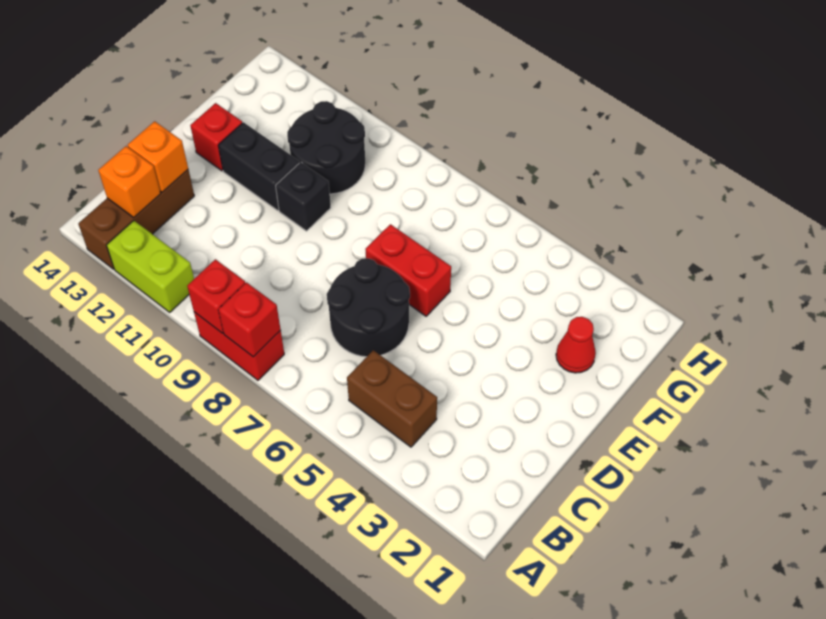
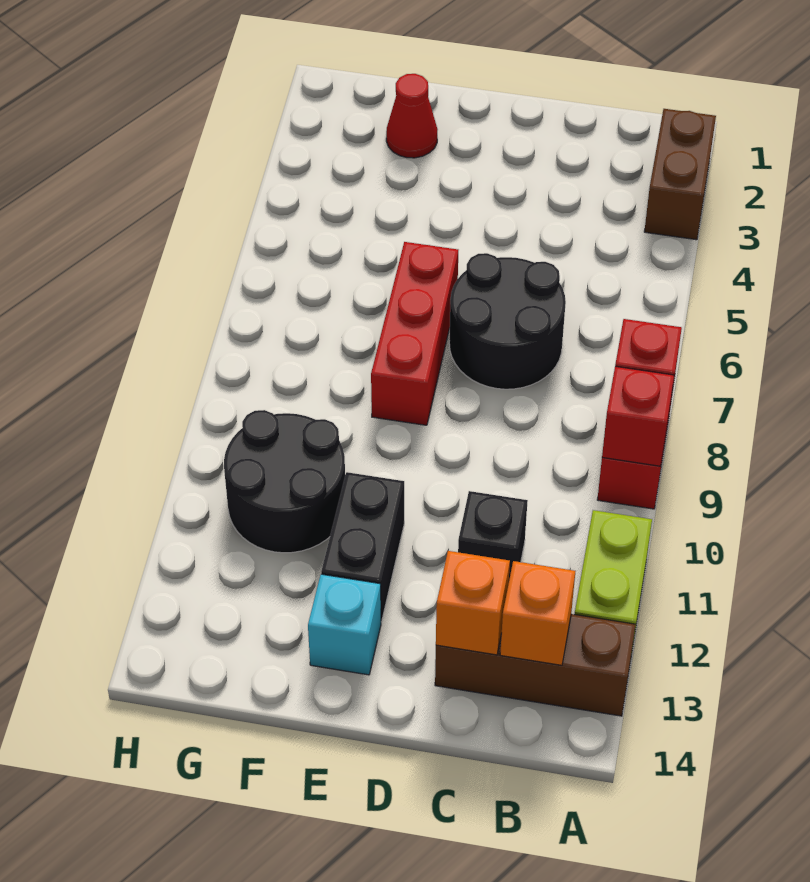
brown brick B4:B5 level 1 -> brown brick A2:A3 level 1
red brick E6:E7 level 1 -> red brick E6:E8 level 1
black brick E10 level 1 -> black brick C11 level 1
red brick E13 level 1 -> cyan brick E13 level 1

